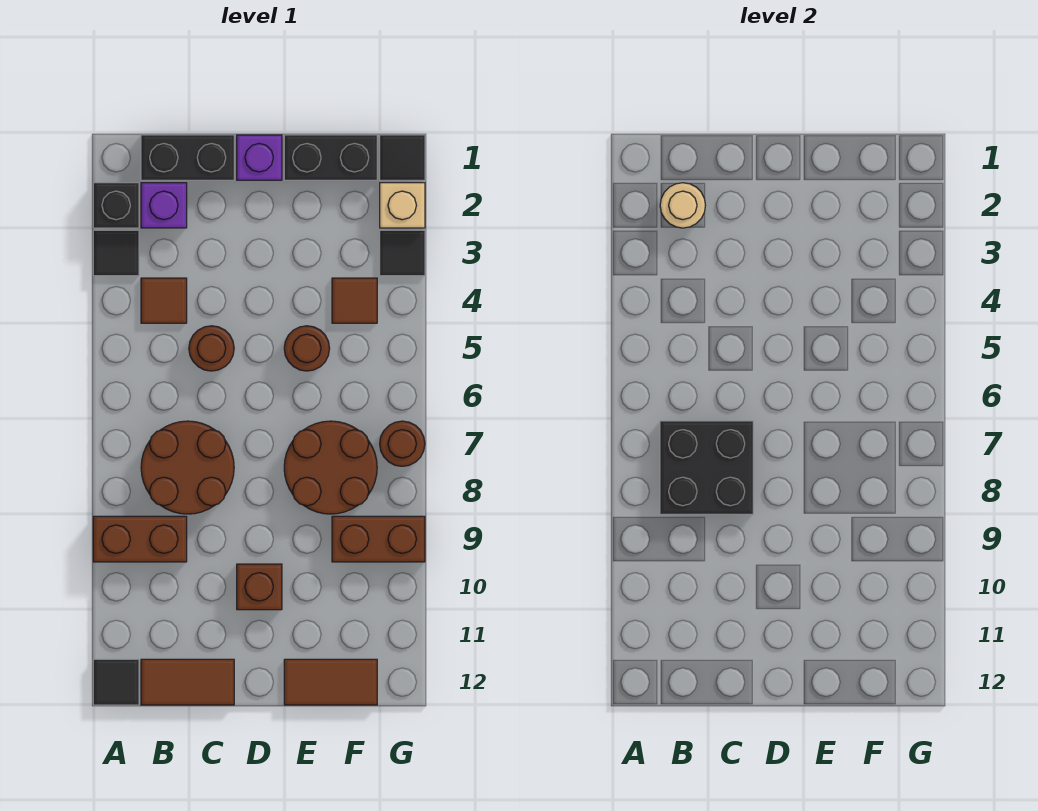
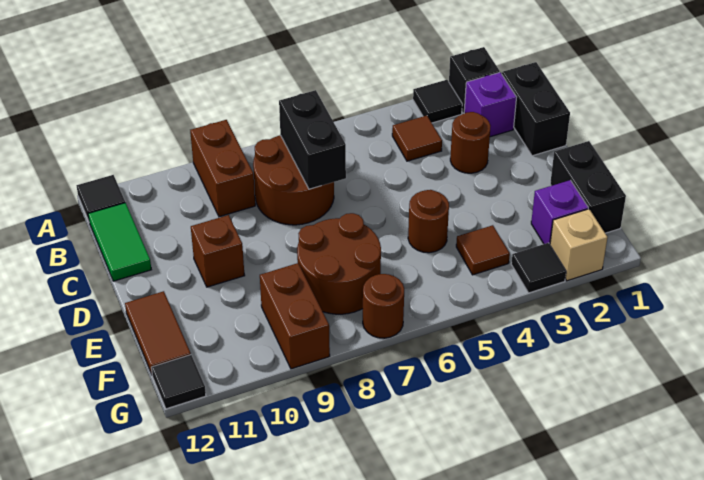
tan round brick B2 level 2 -> none
black brick B7:C8 level 2 -> black brick B7:C7 level 2
brown tile B12:C12 level 1 -> green tile B12:C12 level 1
brown round brick C5 level 1 -> brown round brick C3 level 1
purple brick D1 level 1 -> purple brick F2 level 1
black tile G1 level 1 -> black tile G12 level 1

